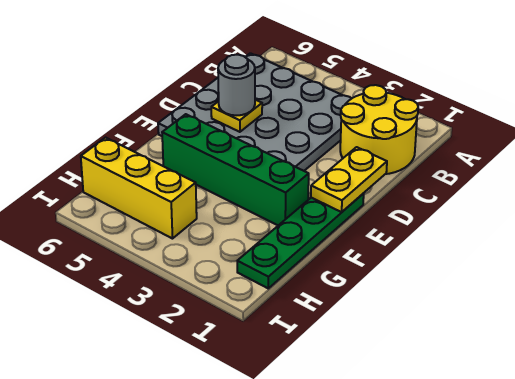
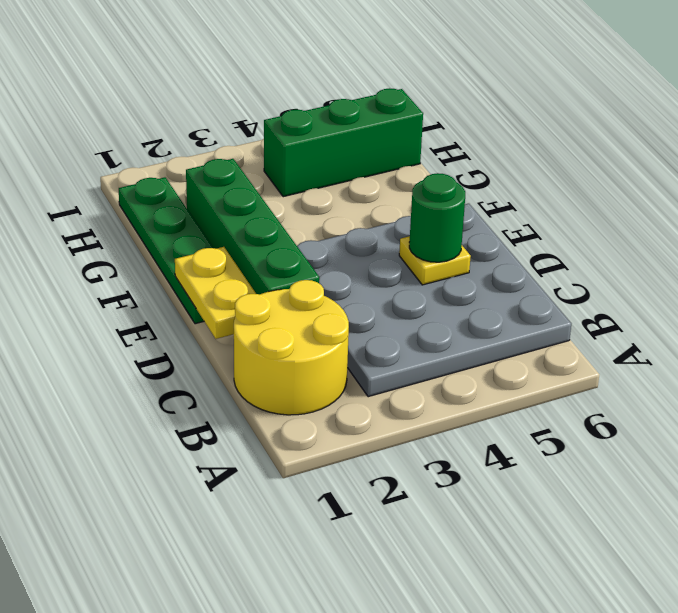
grey round brick D5 level 3 -> green round brick D5 level 3
green brick F2:F5 level 1 -> green brick D2:G2 level 1
yellow brick H4:H6 level 1 -> green brick H4:H6 level 1

